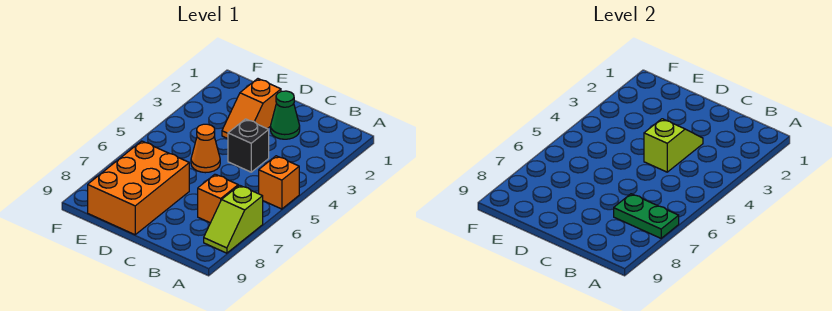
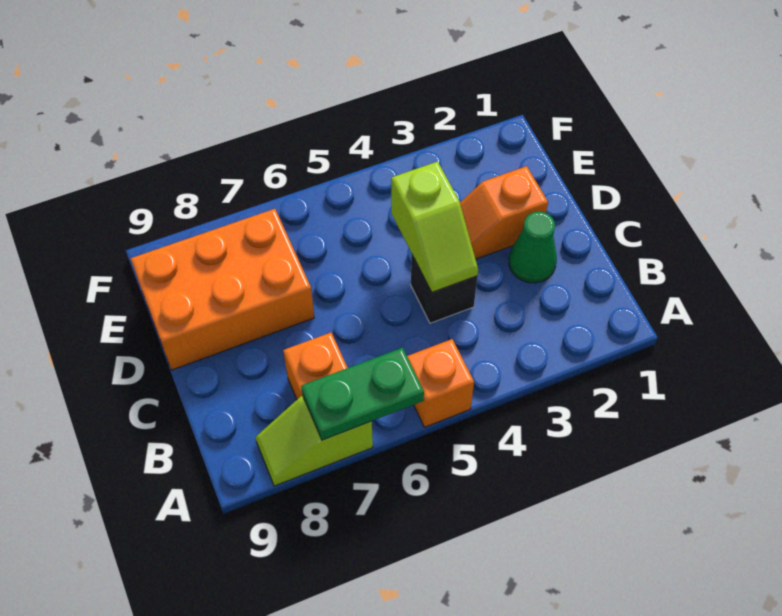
green plate A7:B7 level 2 -> green plate A6:A7 level 2
lime slope C3:C4 level 2 top 4 -> lime slope C4:D4 level 2 top D
orange cone D5 level 1 -> none

